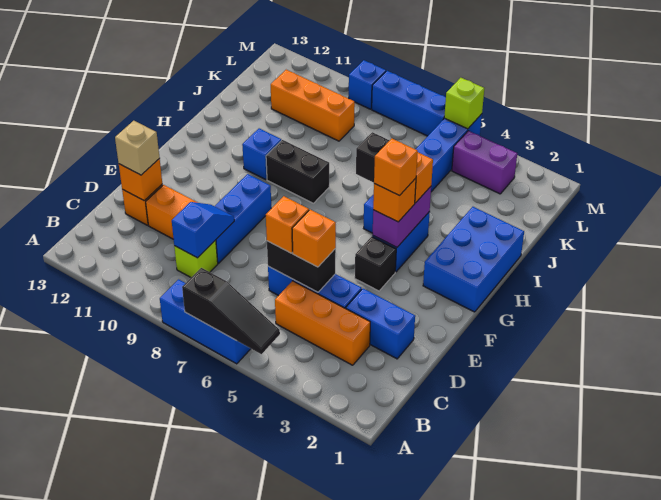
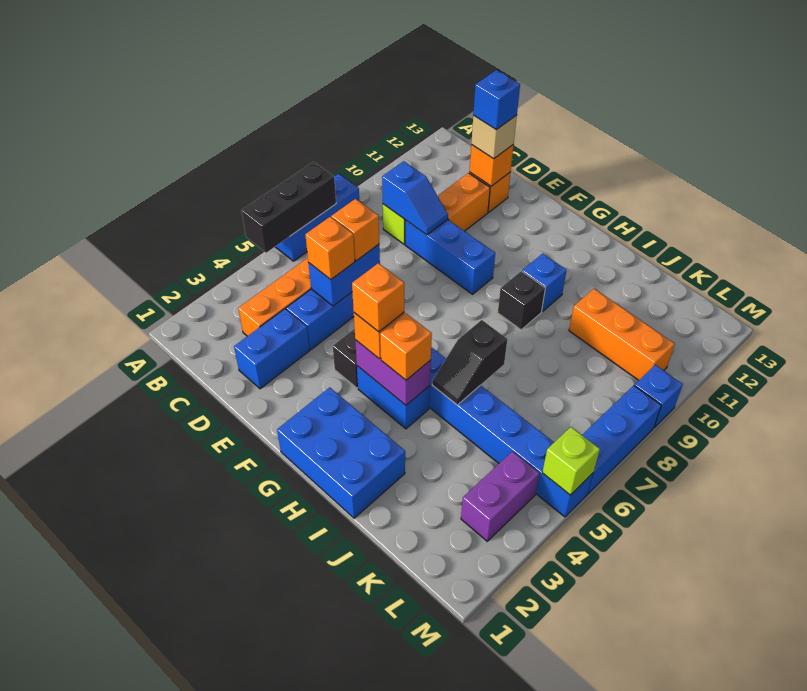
black slope A5:A7 level 2 top 7 -> black brick A5:A7 level 2
black brick D5:D6 level 2 -> blue brick D5:D6 level 2
none -> blue brick D12 level 4
black brick H8:H9 level 1 -> black brick H9 level 1
orange brick K9:K11 level 1 -> orange brick J10:L10 level 1

